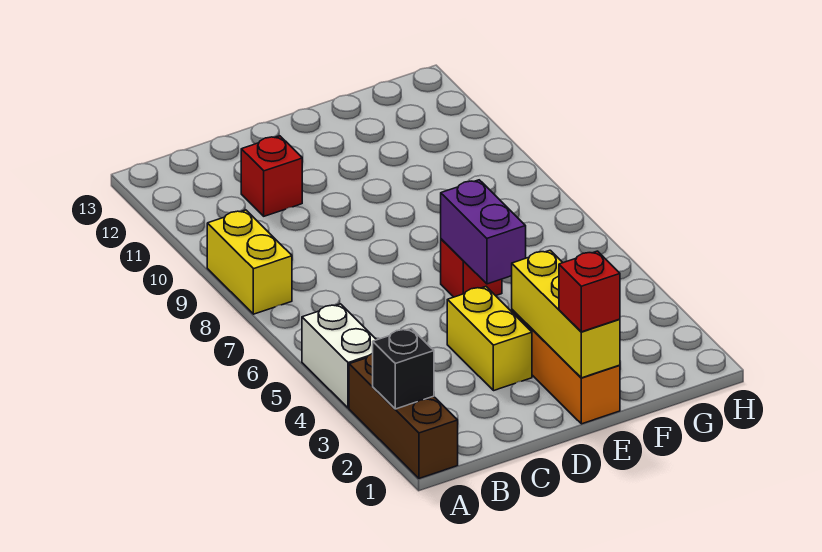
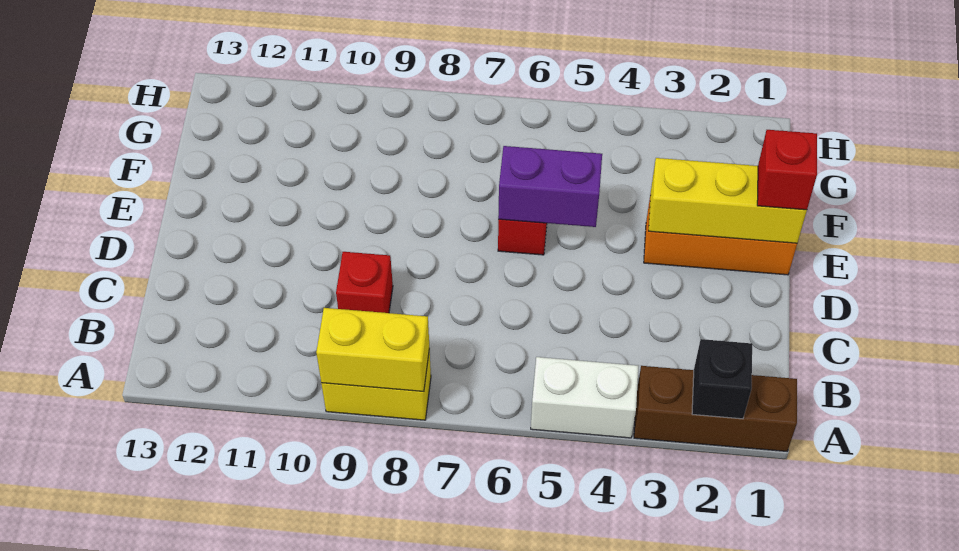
red brick C11 level 1 -> red brick C9 level 1
yellow brick D3:D4 level 1 -> yellow brick A8:A9 level 2

